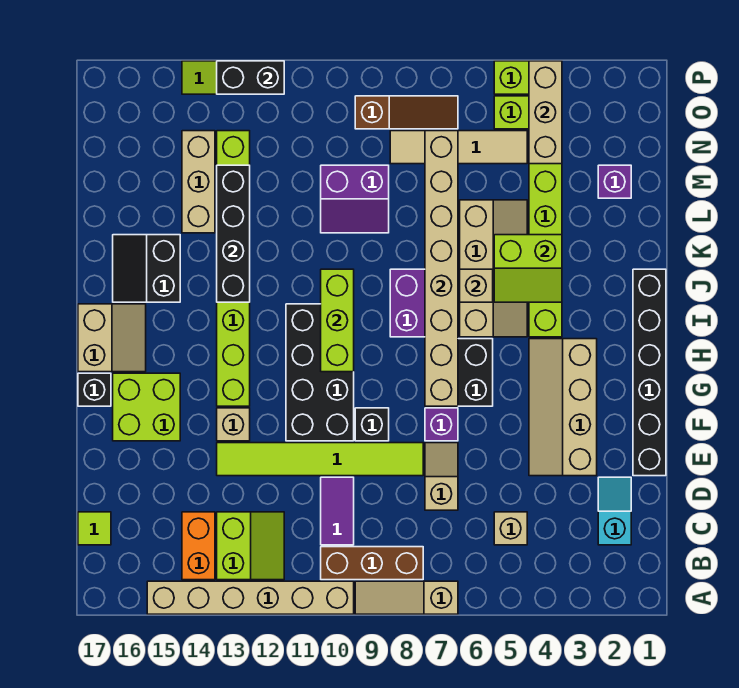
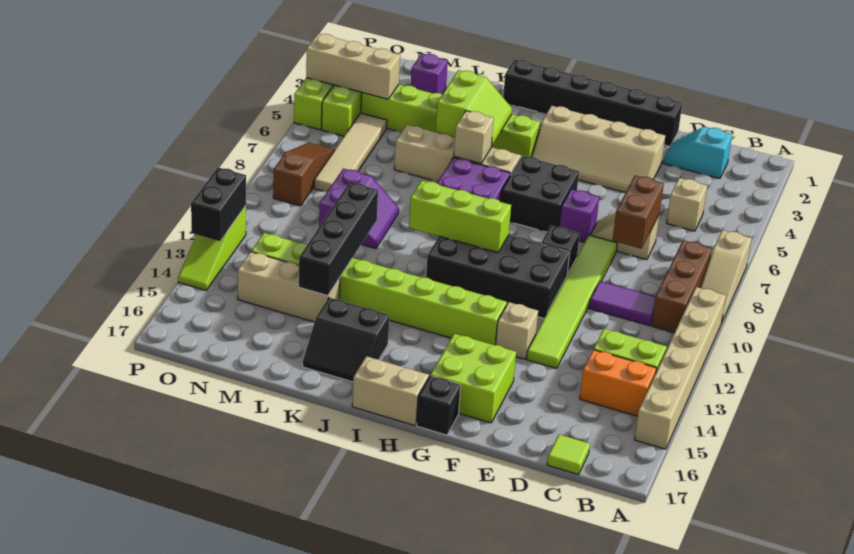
none -> brown brick D7:D8 level 2
tan brick G7:N7 level 2 -> none
black brick J13:M13 level 2 -> black brick L11:L14 level 2

